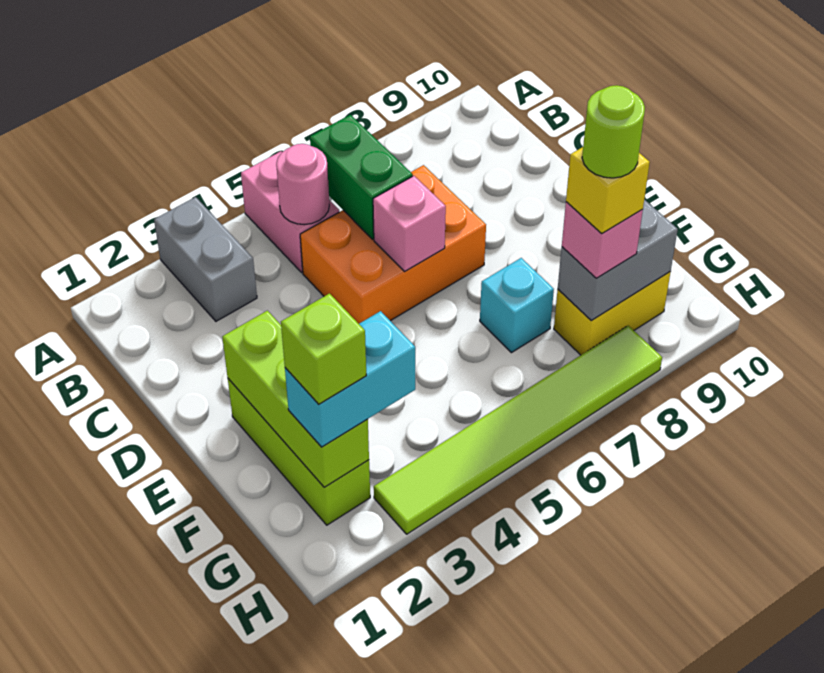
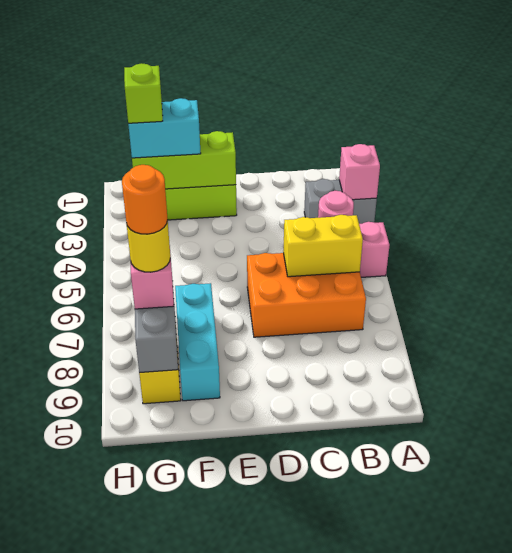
green brick B6:C6 level 2 -> yellow brick B6:C6 level 2
orange brick C5:D7 level 1 -> orange brick B6:D7 level 1
pink brick D6 level 2 -> pink brick A3 level 2
cyan brick F7 level 1 -> cyan brick F7:F9 level 1
cyan brick G2:G3 level 3 -> cyan brick F2:G2 level 3
yellow brick G8 level 4 -> yellow round brick G8 level 4
lime round brick G8 level 5 -> orange round brick G8 level 5
lime tile H3:H8 level 1 -> none

